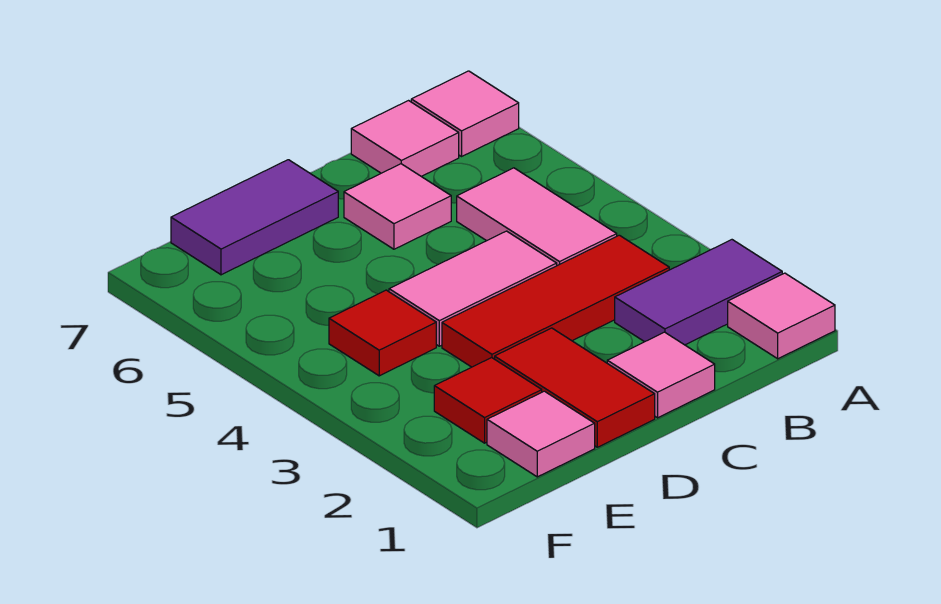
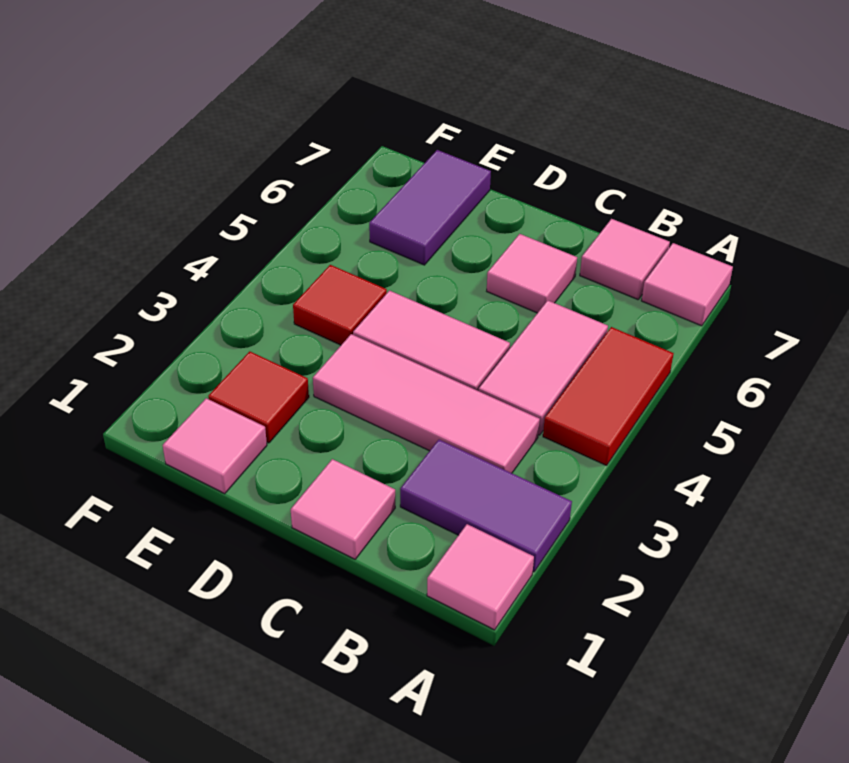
red tile B3:D3 level 1 -> pink tile B3:D3 level 1
red tile D1:D2 level 1 -> red tile A4:A5 level 1
purple tile D7:E7 level 1 -> purple tile E6:E7 level 1

